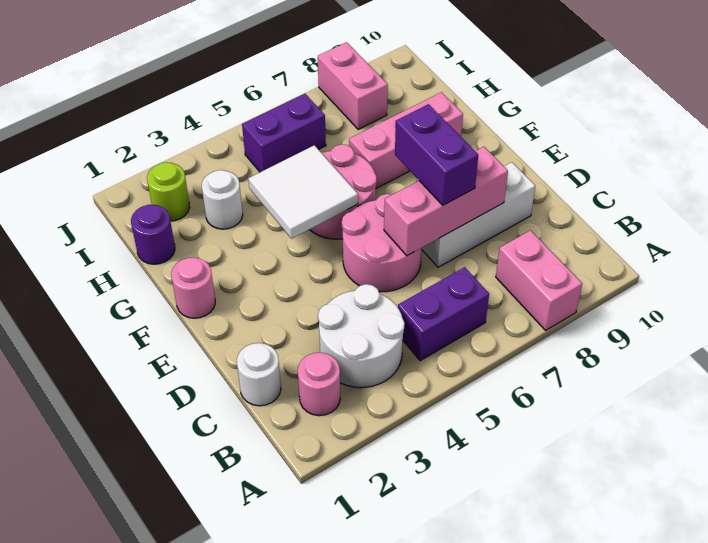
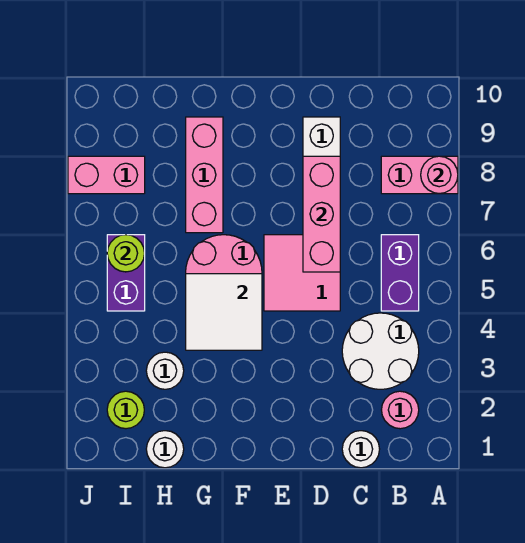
pink round brick D5:E6 level 1 -> pink tile D5:E6 level 1
purple brick D7:E7 level 3 -> none
pink round brick F1 level 1 -> pink round brick A8 level 2
purple round brick H1 level 1 -> white round brick H1 level 1
none -> lime round brick I6 level 2

